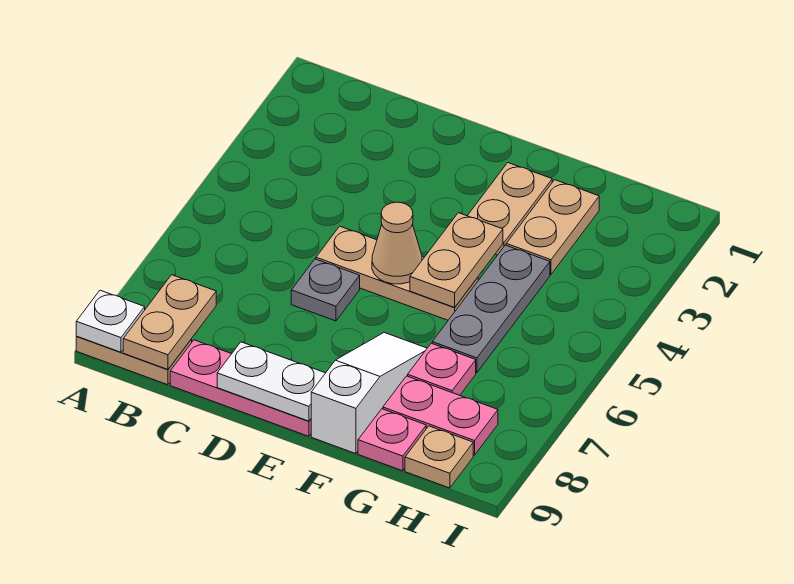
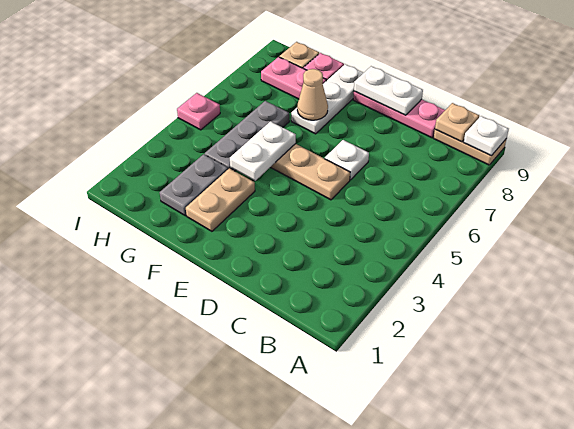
tan plate B8:B9 level 2 -> tan plate B9 level 2
grey plate D6 level 1 -> white plate D6 level 1
tan cone E5 level 2 -> tan cone F7 level 2
tan plate F4:F5 level 2 -> white plate F4:F5 level 2
white slope F7:F9 level 1 top 9 -> white plate F7:F9 level 1
tan plate G2:G3 level 1 -> grey plate G2:G3 level 1
pink plate G7 level 1 -> pink plate I5 level 1

